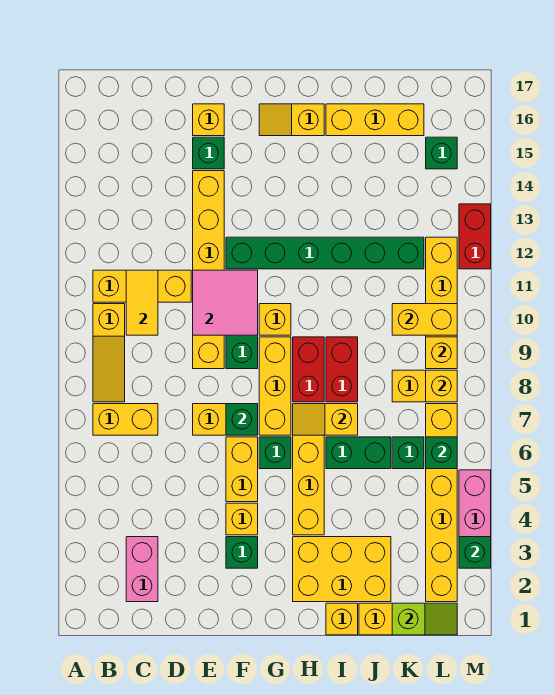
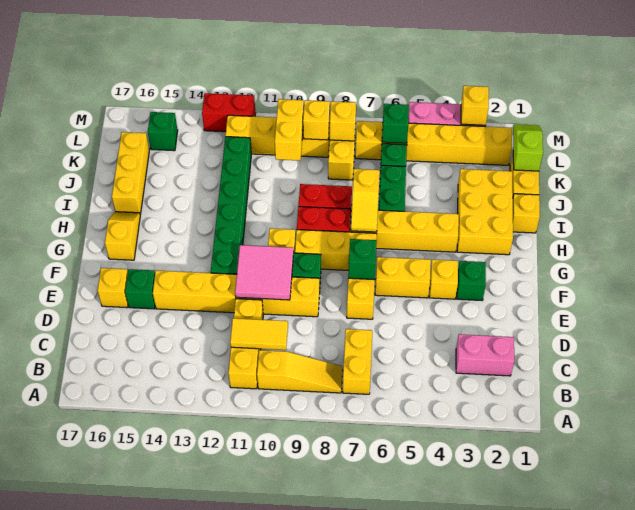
green brick G6 level 1 -> none
yellow slope G16:H16 level 1 top H -> yellow slope G16:H16 level 1 top G
green brick M3 level 2 -> yellow brick M3 level 2

